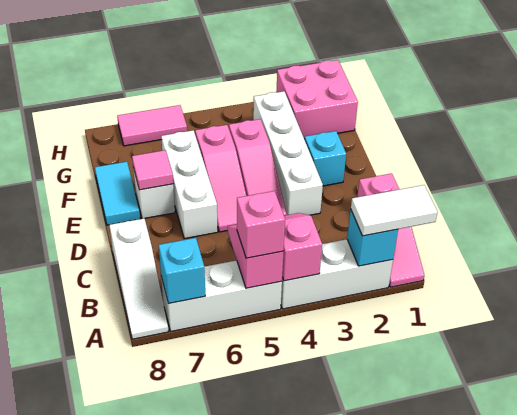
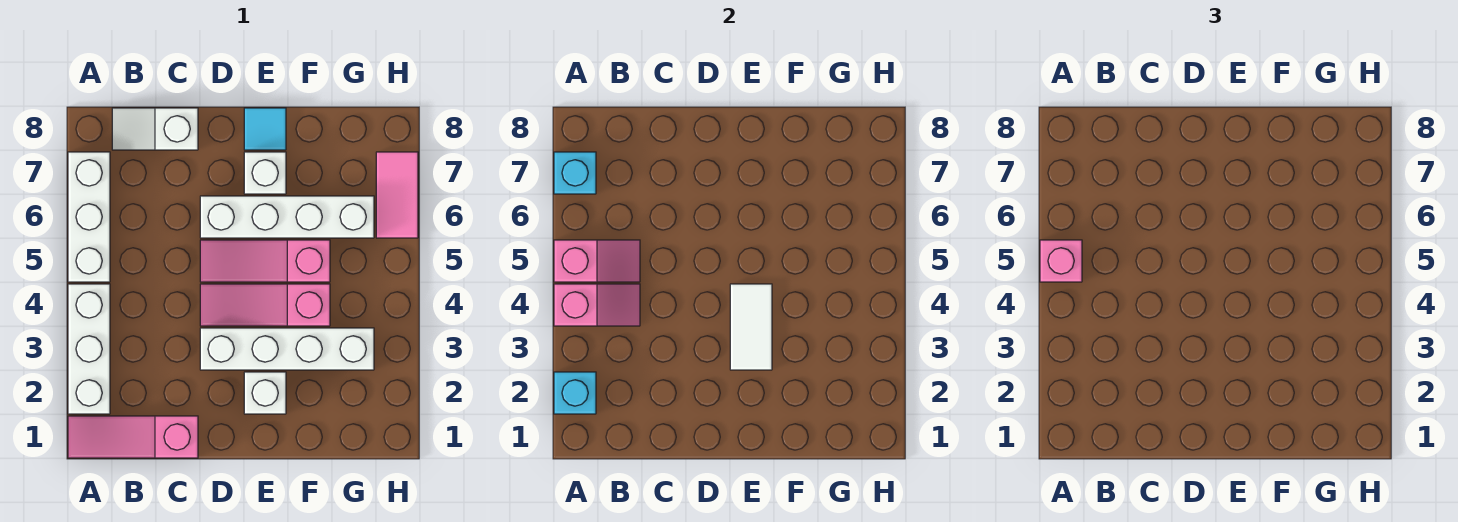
white tile A1:A2 level 3 -> white tile E3:E4 level 2
white slope A8:C8 level 1 top C -> white slope B8:C8 level 1 top C
white brick D6:F6 level 1 -> white brick D6:G6 level 1
cyan brick E2 level 1 -> white brick E2 level 1
pink tile E7 level 2 -> none
cyan tile E8:F8 level 1 -> cyan tile E8 level 1
pink brick G1:H2 level 1 -> none

